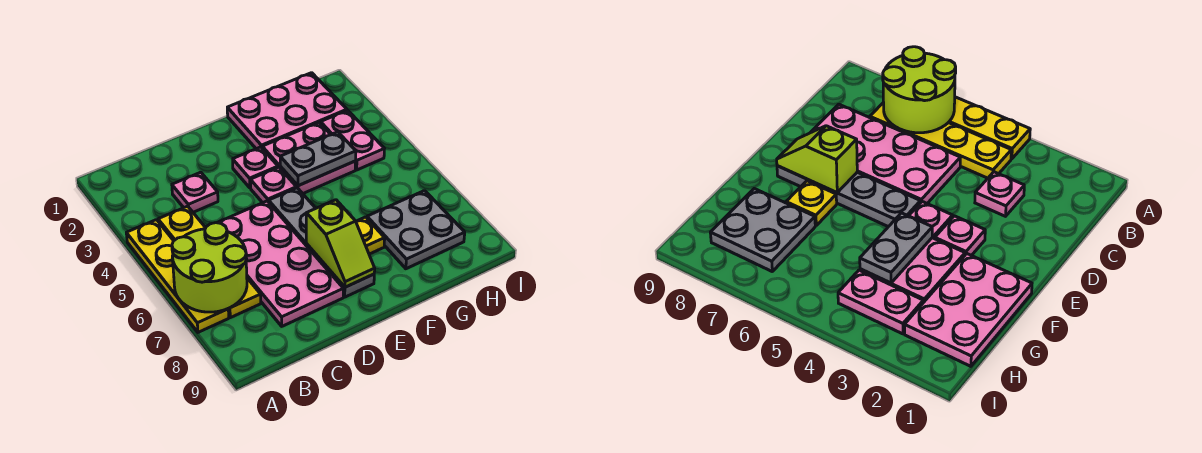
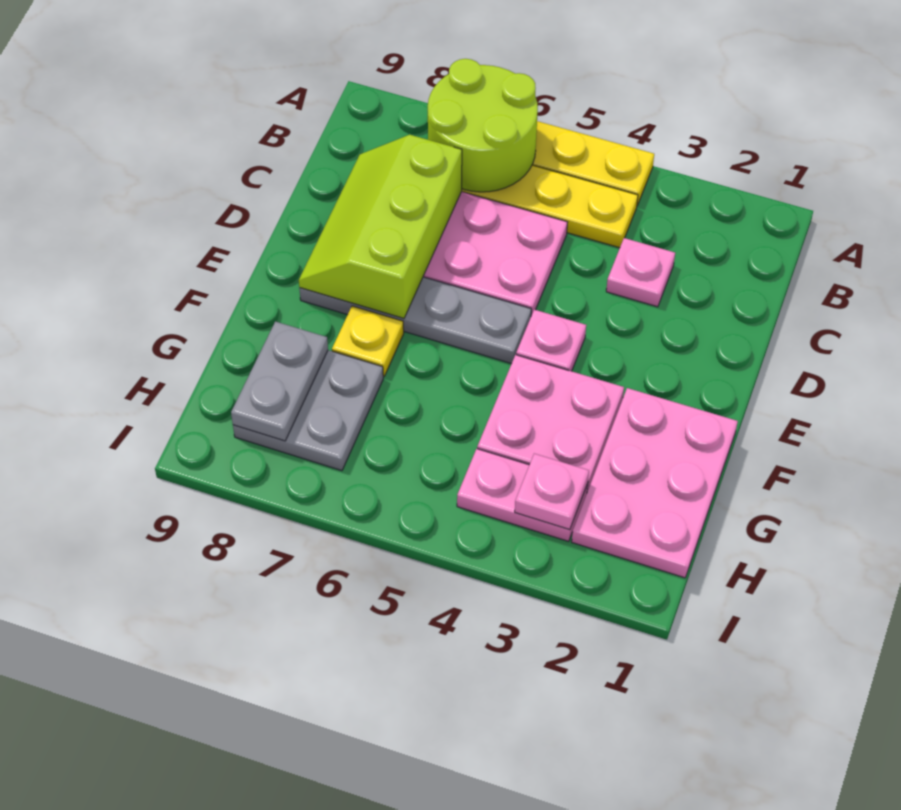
pink plate E3 level 1 -> pink plate H3 level 2
lime slope E7:E8 level 2 top 7 -> lime slope C7:E8 level 2 top 7
grey plate F4:G4 level 2 -> grey plate G8:H8 level 2

